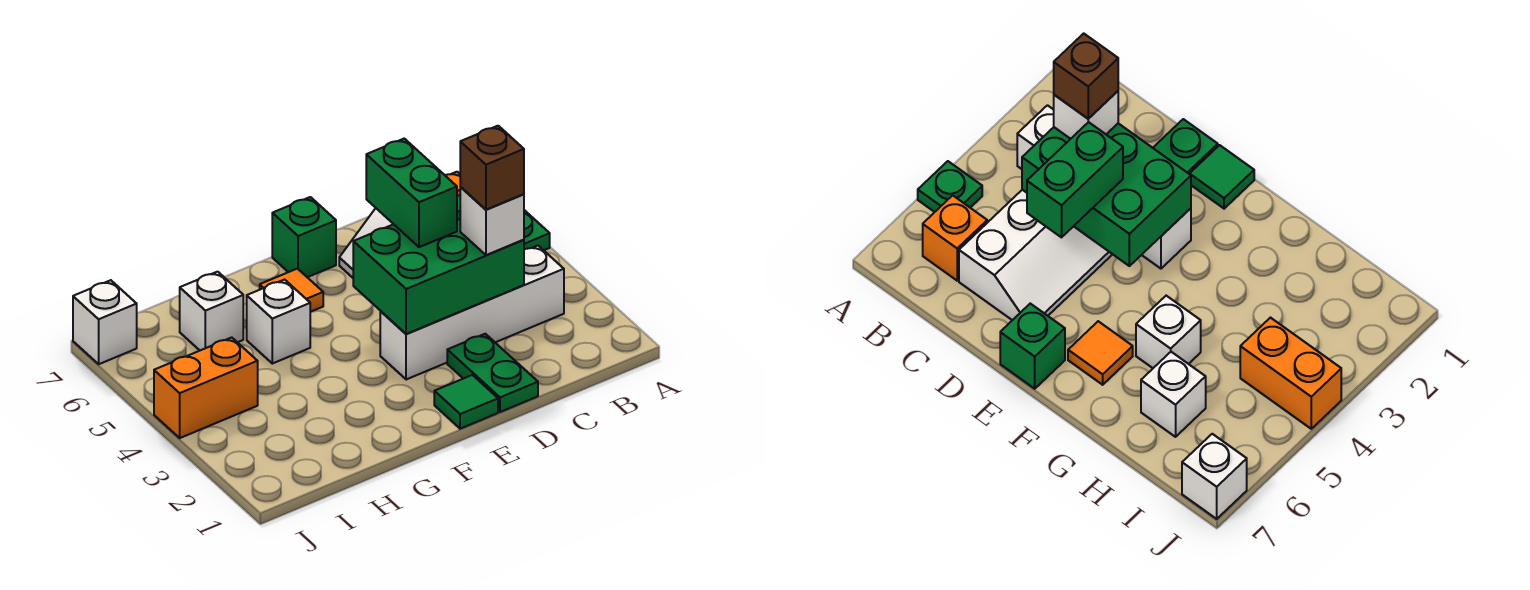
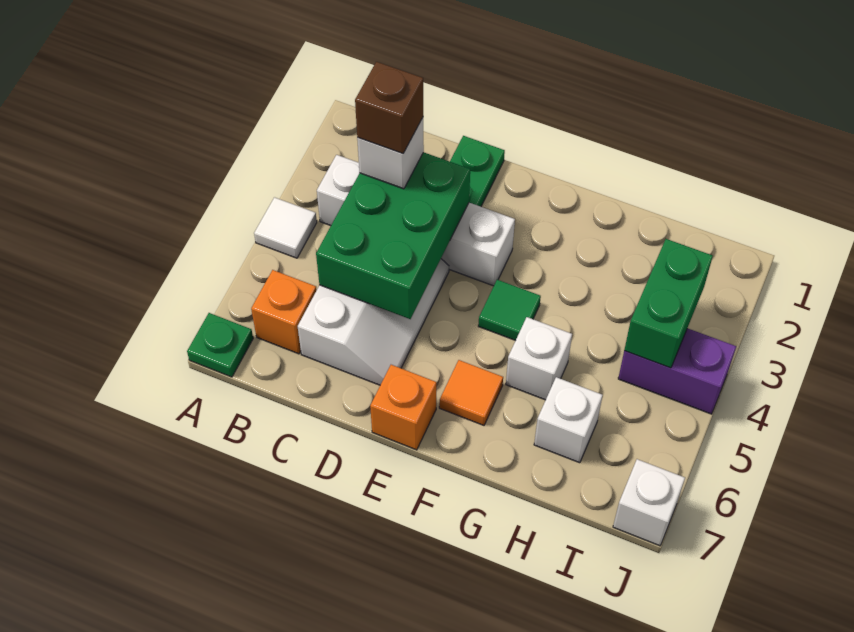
none -> white tile A4 level 1
green plate A5 level 1 -> green plate A7 level 1
green brick C3:E4 level 2 -> green brick C3:D5 level 2
green brick D4:D5 level 3 -> green brick I3:I4 level 2
green tile E1 level 1 -> green tile F4 level 1
green brick E7 level 1 -> orange brick E7 level 1
orange brick I4:J4 level 1 -> purple brick I4:J4 level 1

